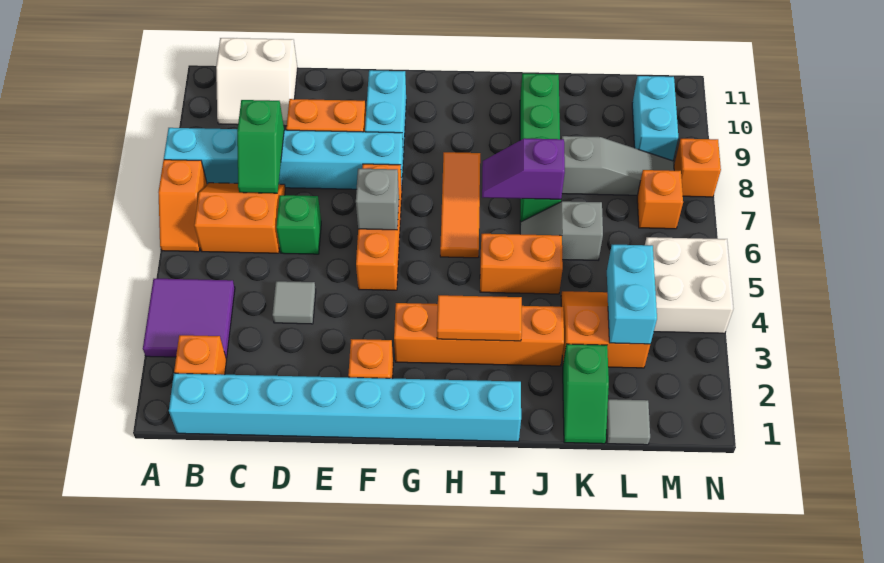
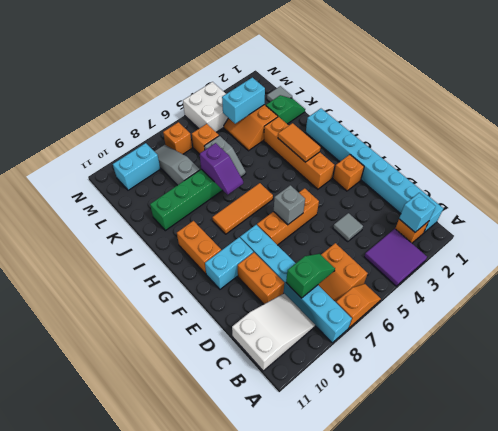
none -> cyan brick B2 level 2
white slope B10:C11 level 1 top 11 -> white slope B9:C11 level 1 top 11
green brick D6 level 1 -> none
orange brick I5:J5 level 1 -> orange brick G10:H10 level 1
orange brick N8 level 1 -> orange brick L6 level 1

